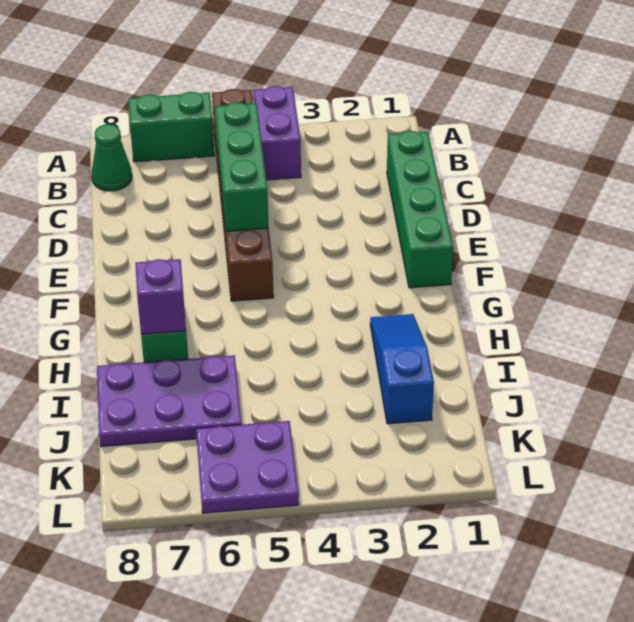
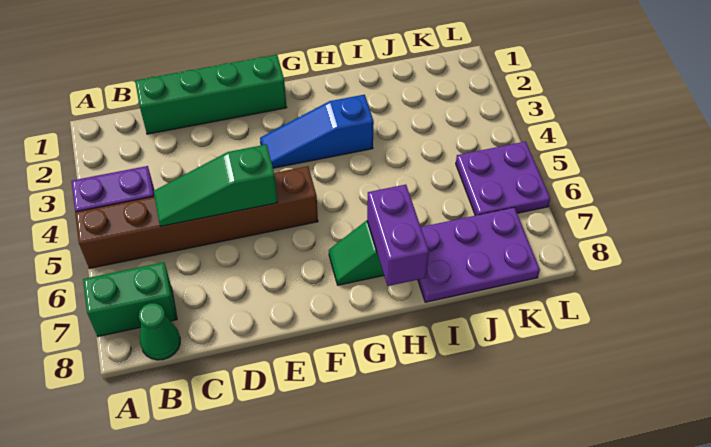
green brick A6:A7 level 1 -> green brick A7:B7 level 1
green brick C5:E5 level 2 -> green slope C5:E5 level 2 top E
blue slope H2:J2 level 1 top J -> blue slope F3:H3 level 1 top H
purple brick H7 level 2 -> purple brick H7:H8 level 2
purple plate I6:J8 level 1 -> purple plate I7:K8 level 1

